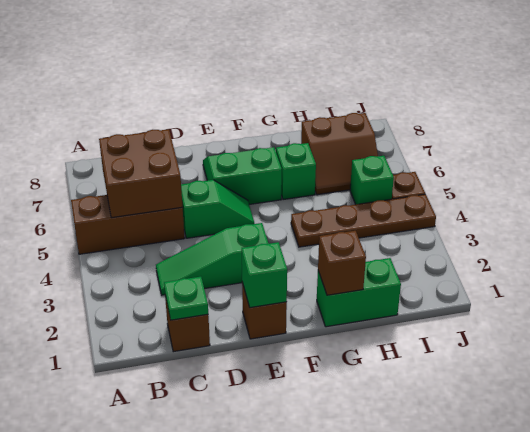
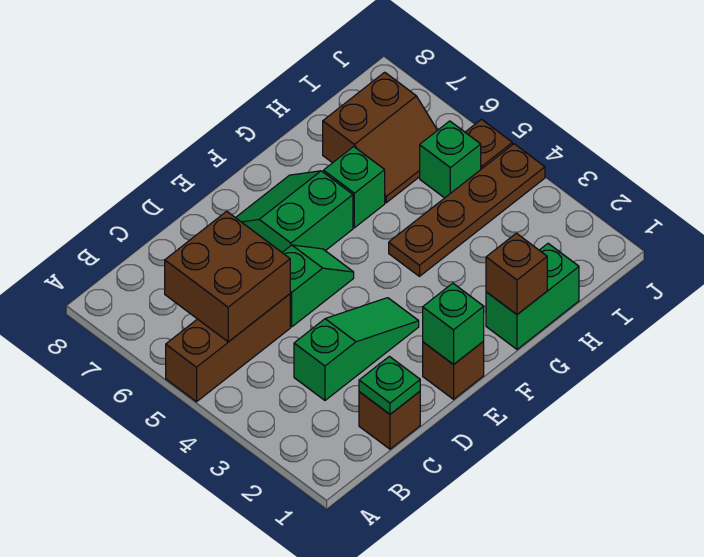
green slope C3:E3 level 1 top E -> green slope C3:E3 level 1 top C

